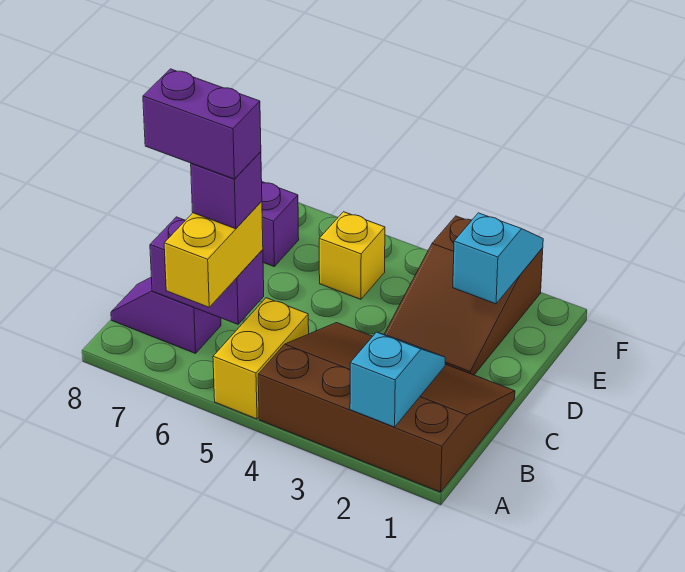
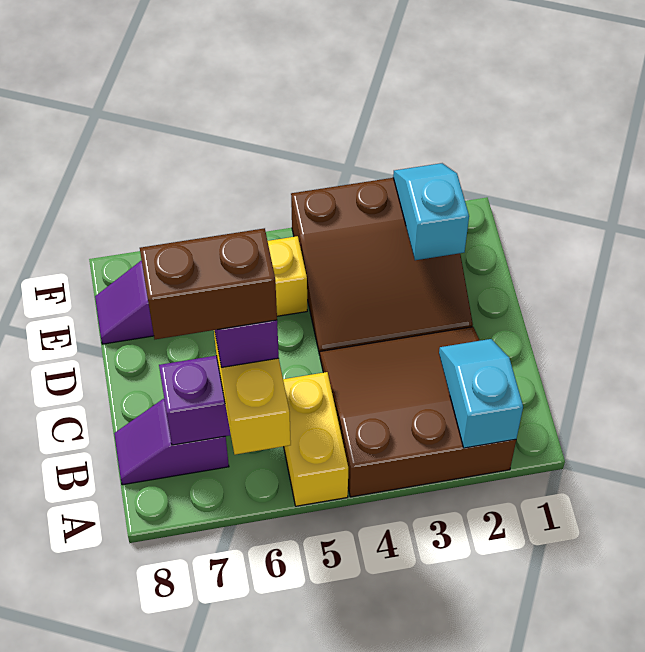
brown slope A1:C4 level 1 top A -> brown slope A2:C4 level 1 top A
purple brick B6:B7 level 5 -> brown brick B6:B7 level 5
brown slope D2:F3 level 1 top F -> brown slope D2:F4 level 1 top F

